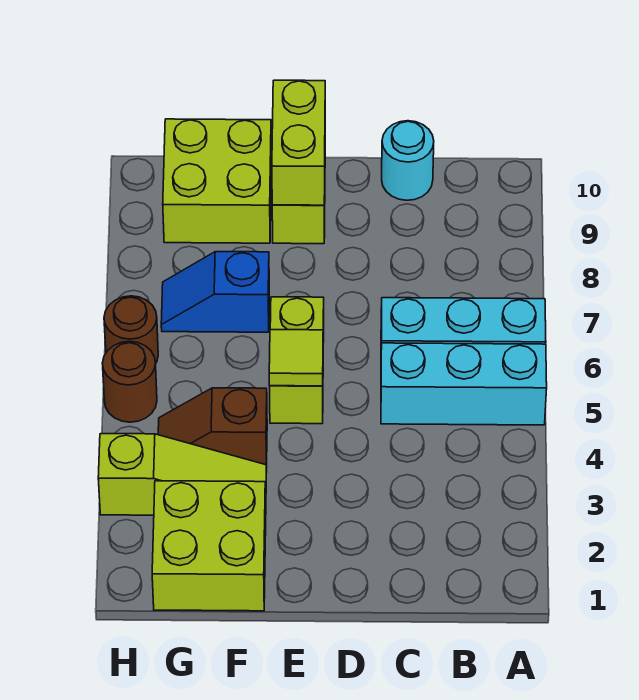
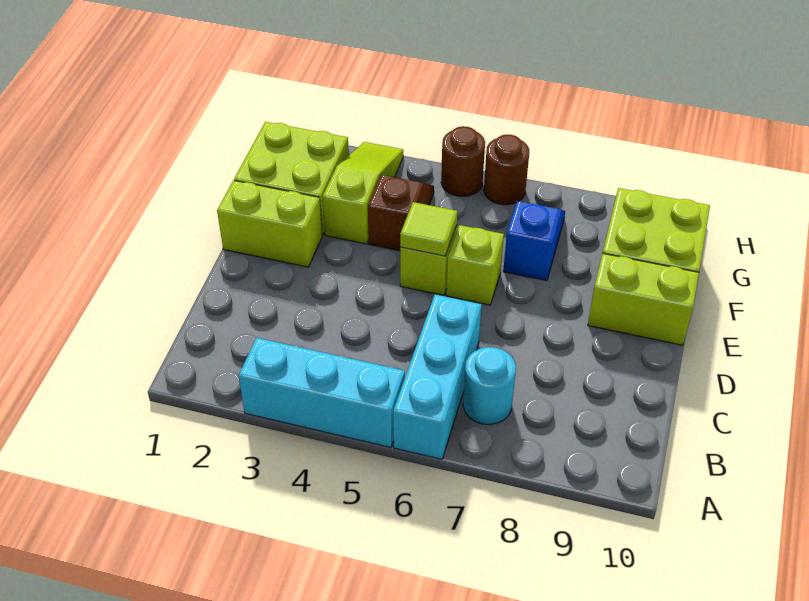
cyan brick A5:C5 level 1 -> cyan brick A3:A5 level 1
cyan round brick C10 level 1 -> cyan round brick B7 level 1
lime brick E9:E10 level 2 -> lime brick E1:E2 level 1
lime slope F3:H3 level 1 top H -> lime slope F3:H3 level 1 top F

